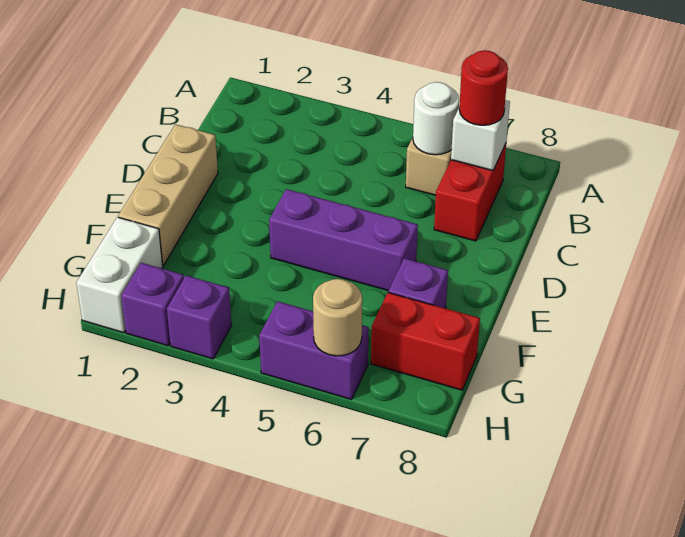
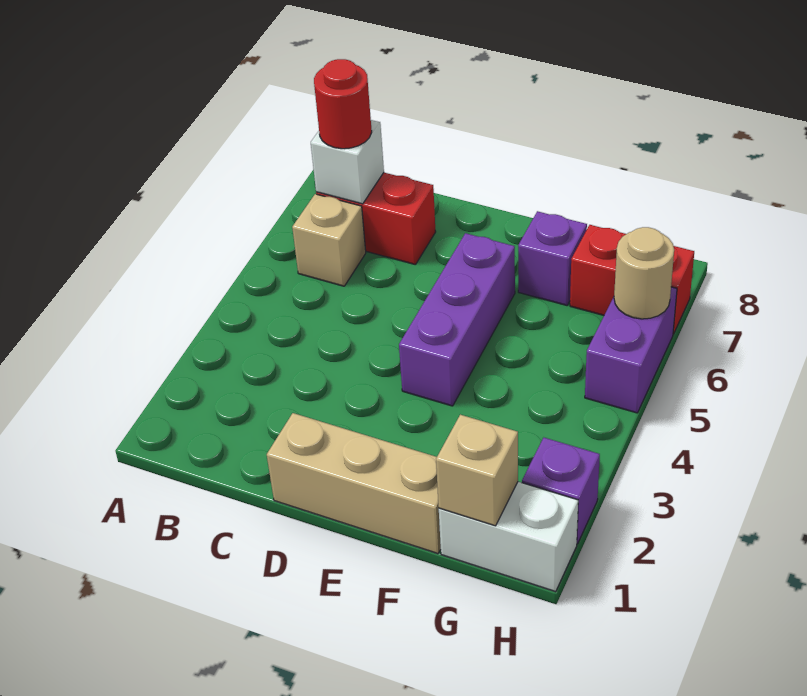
white round brick B6 level 2 -> none
none -> tan brick G1 level 2
red brick G7:G8 level 1 -> red brick G7:H7 level 1
purple brick H3 level 1 -> none

